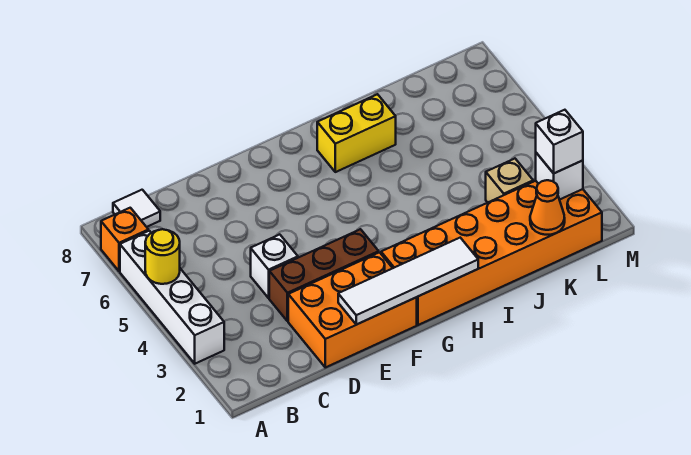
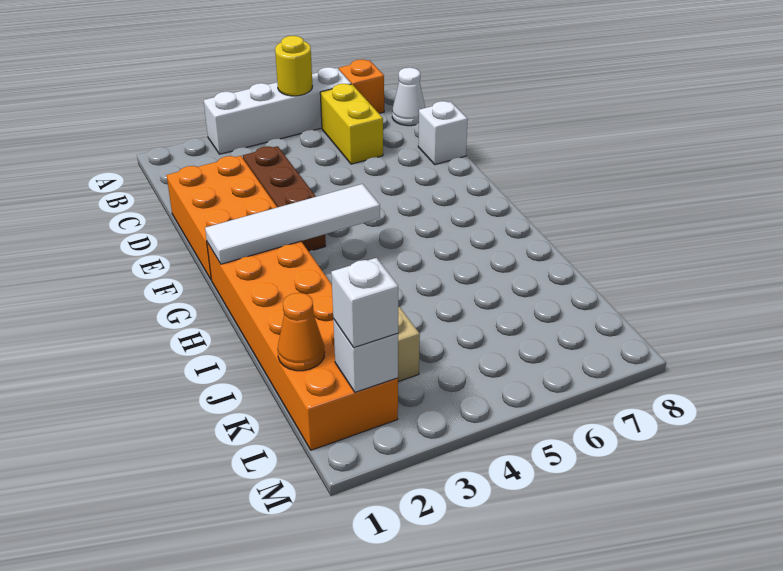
white tile B8 level 1 -> white cone B8 level 1
white brick D4 level 1 -> white brick D8 level 1
white tile E1:H1 level 2 -> white tile G1:G4 level 2
yellow brick H7:I7 level 1 -> yellow brick B6:C6 level 1

